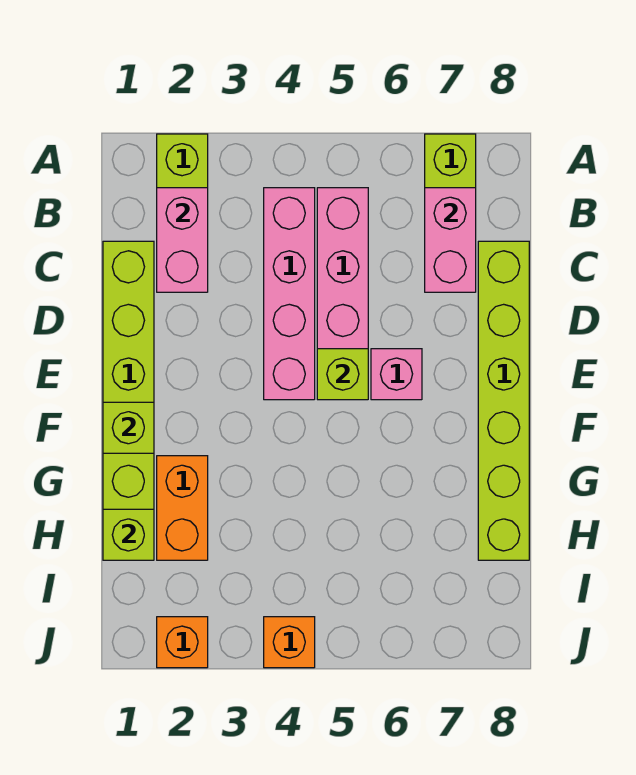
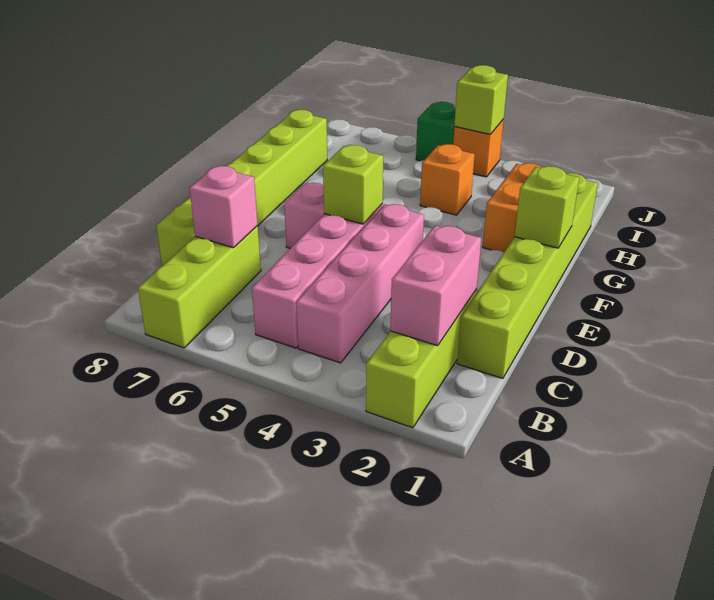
pink brick B7:C7 level 2 -> pink brick C7 level 2
lime brick H1 level 2 -> lime brick J4 level 2
orange brick J2 level 1 -> orange brick H4 level 1
none -> green brick J5 level 1

